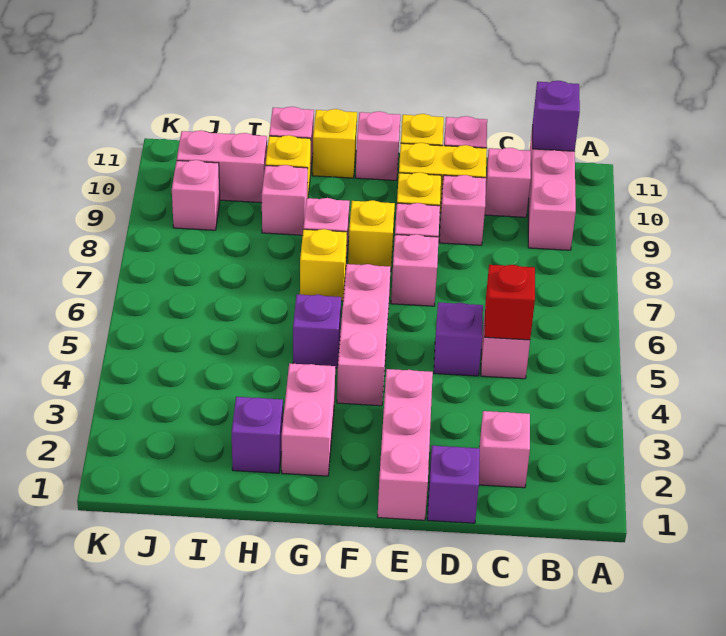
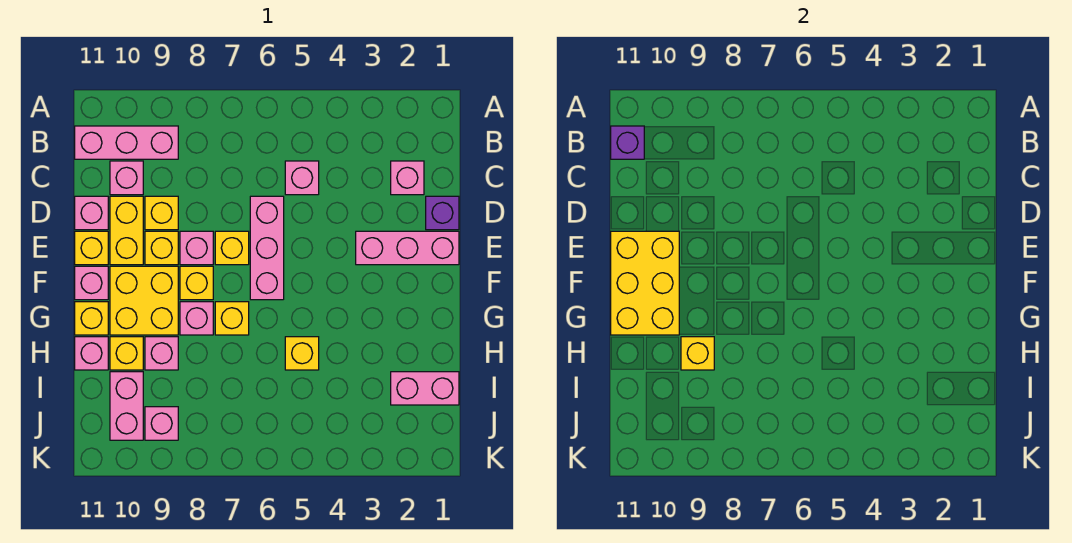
red brick C5 level 2 -> none
purple brick D5 level 1 -> none
pink brick D9 level 1 -> yellow brick D9 level 1
pink brick E7 level 1 -> yellow brick E7 level 1
none -> yellow brick E10:G11 level 2
pink brick F4:F6 level 1 -> pink brick D6:F6 level 1
none -> yellow brick F9:G10 level 1
pink brick G2:G3 level 1 -> pink brick I1:I2 level 1
purple brick G5 level 1 -> none
purple brick H2 level 1 -> none
none -> yellow brick H5 level 1
none -> yellow brick H9 level 2

